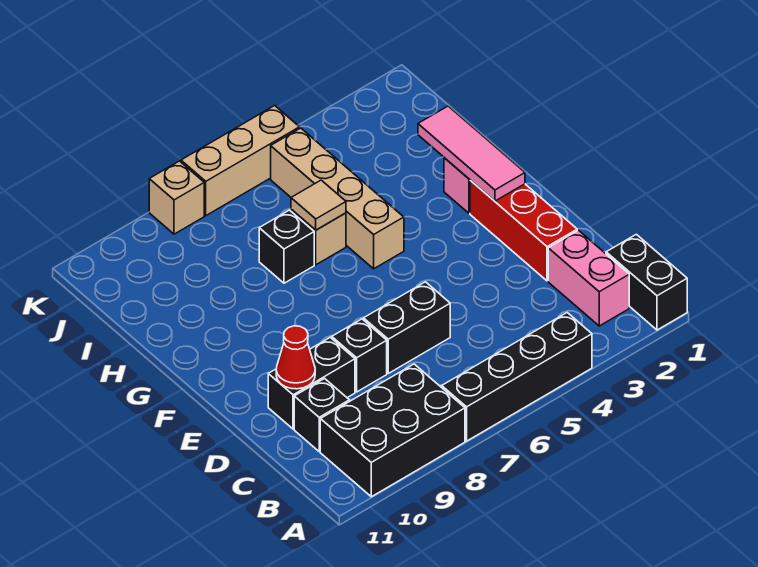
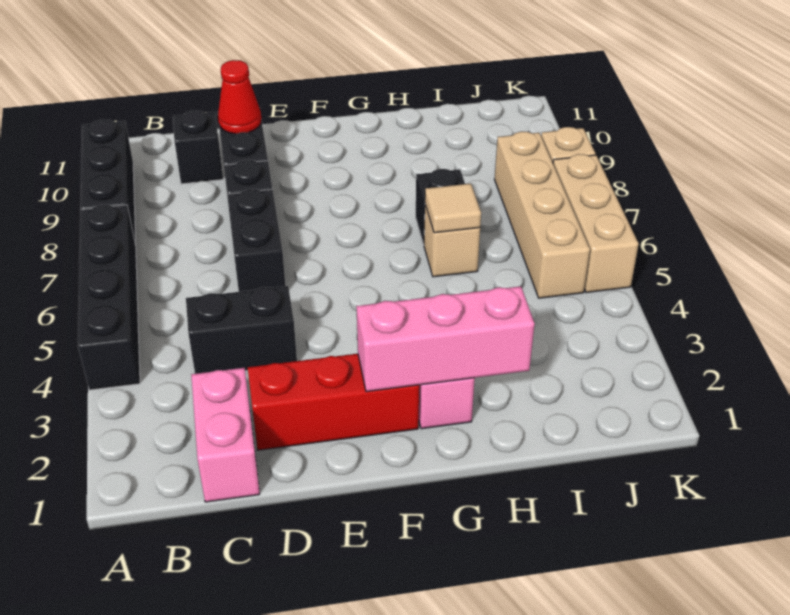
black brick A1:B1 level 1 -> black brick C4:D4 level 1
black brick A8:B10 level 1 -> black brick A8:A10 level 1
pink brick B2:C2 level 1 -> pink brick C1:C2 level 1
pink tile F2:H2 level 2 -> pink brick F2:H2 level 2
tan brick G5:J5 level 1 -> tan brick J5:J8 level 1

